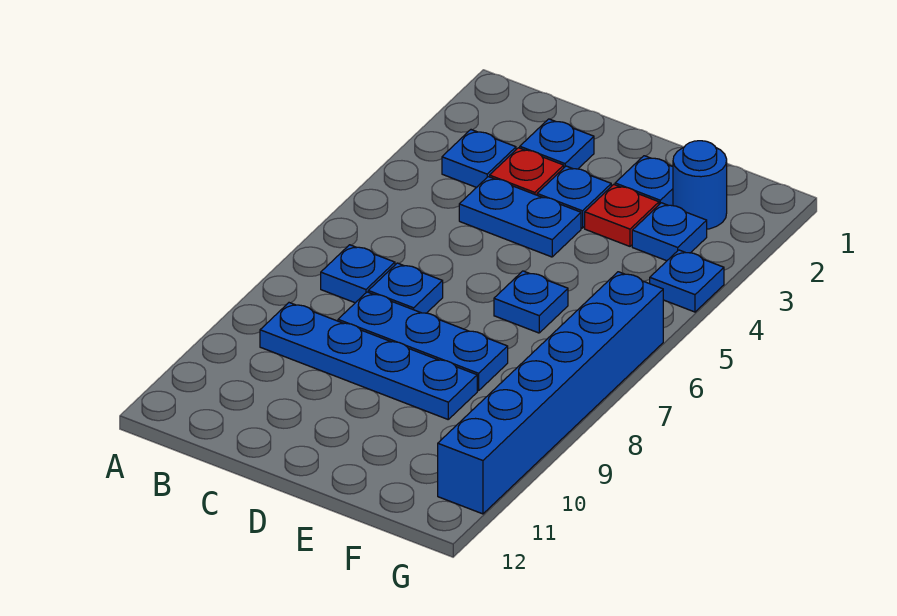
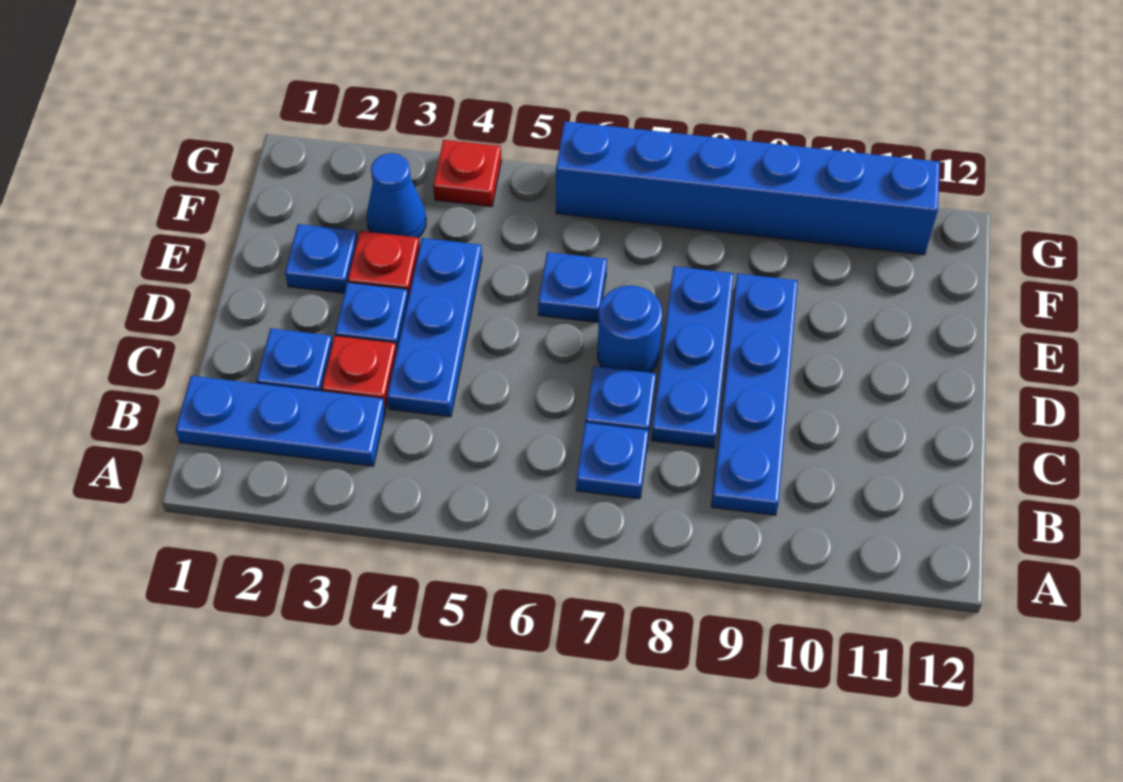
blue plate B3 level 1 -> blue plate B1:B3 level 1
blue plate C4:D4 level 1 -> blue plate C4:E4 level 1
blue round brick F2 level 1 -> blue round brick D7 level 1
blue plate F3 level 1 -> blue cone F3 level 1
blue plate G4 level 1 -> red plate G4 level 1

